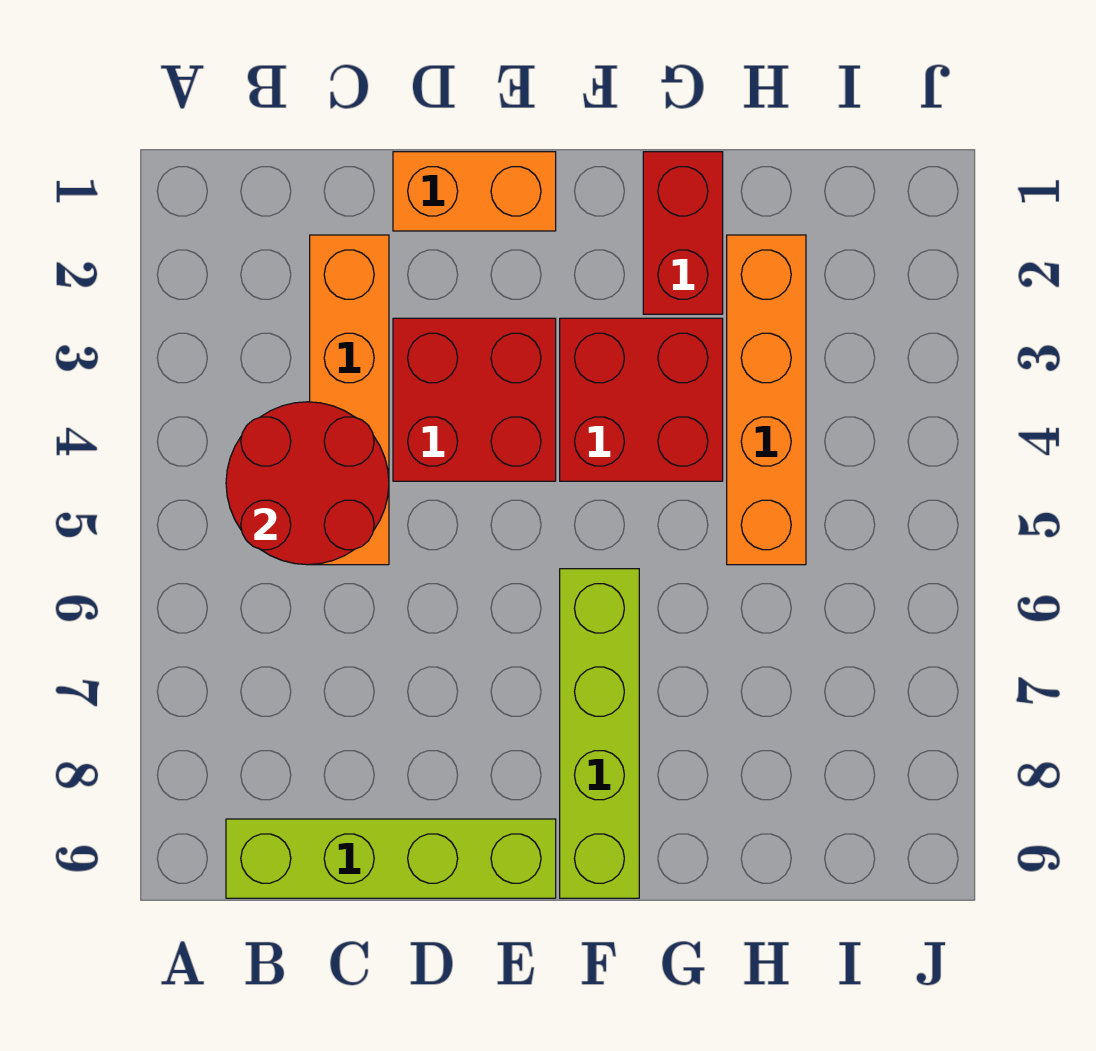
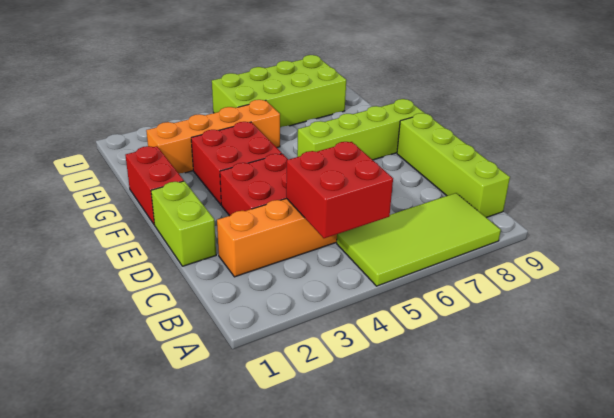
none -> lime tile A5:B8 level 1
red round brick B4:C5 level 2 -> red brick B4:C5 level 2
orange brick D1:E1 level 1 -> lime brick D1:E1 level 1
red brick G1:G2 level 1 -> red brick F1:G1 level 1
none -> lime brick I5:J8 level 1

